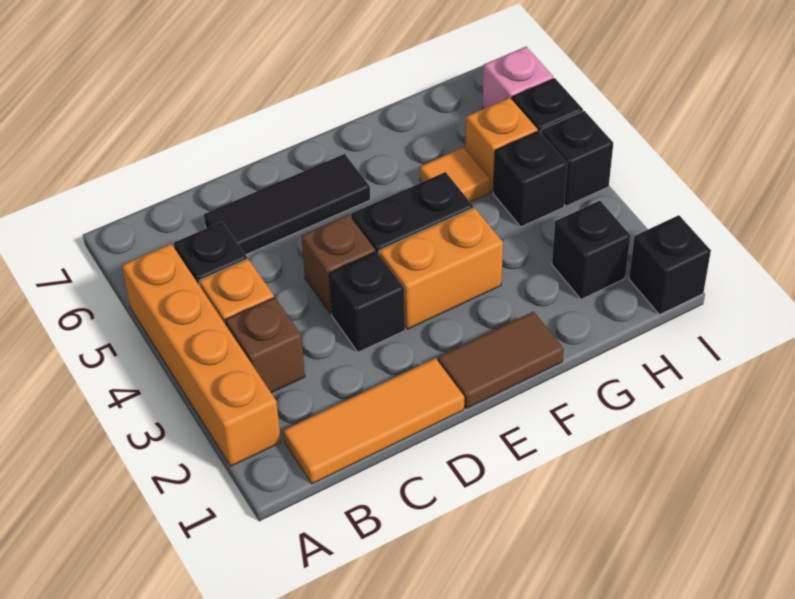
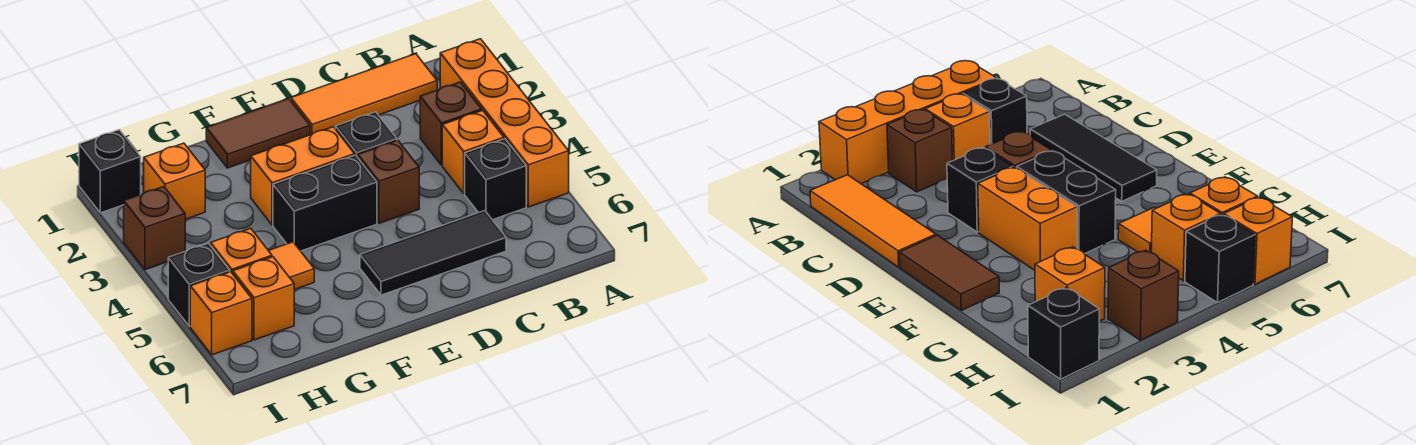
black brick H2 level 1 -> orange brick H2 level 1
black brick H4 level 1 -> none
none -> orange brick H6 level 1
none -> brown brick I3 level 1
black brick I4 level 1 -> none
pink brick I6 level 1 -> orange brick I6 level 1

